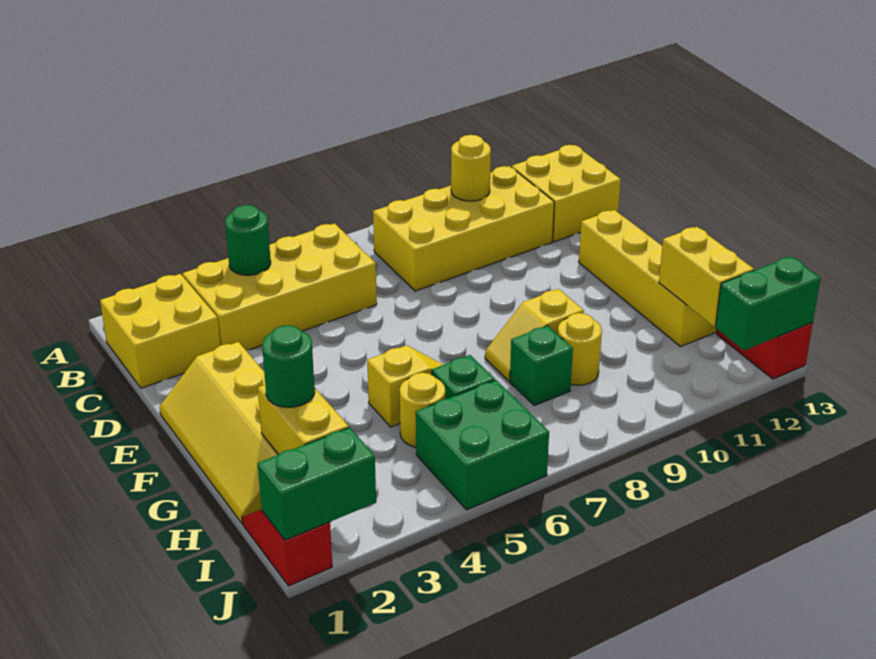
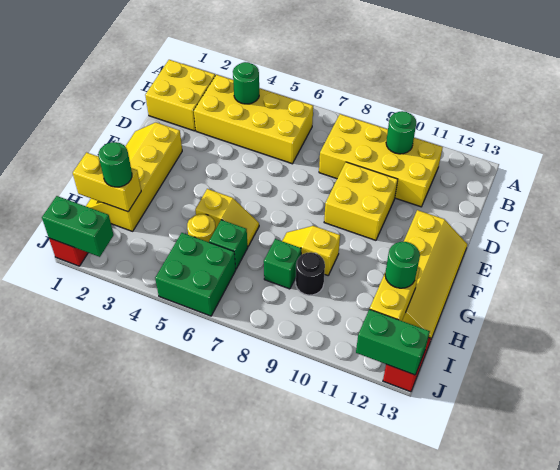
yellow round brick B10 level 2 -> green round brick B10 level 2
yellow brick B12:C13 level 1 -> yellow brick D9:E10 level 1
yellow brick H2:I2 level 2 -> yellow brick H1:H2 level 2
yellow round brick H9 level 1 -> black round brick H9 level 1
none -> green round brick H12 level 3

